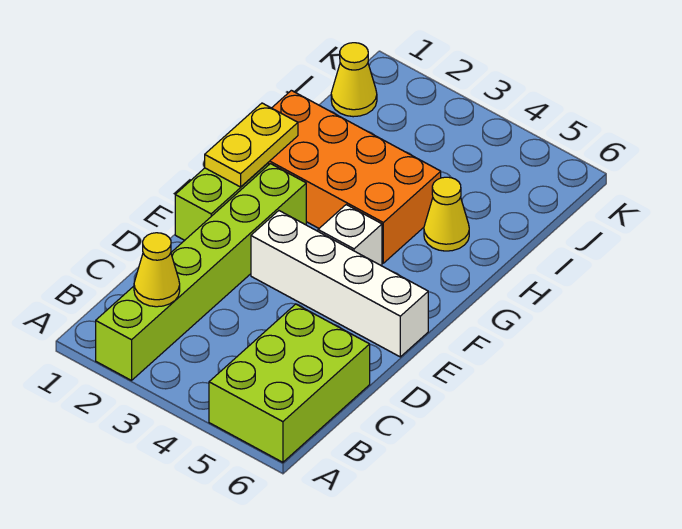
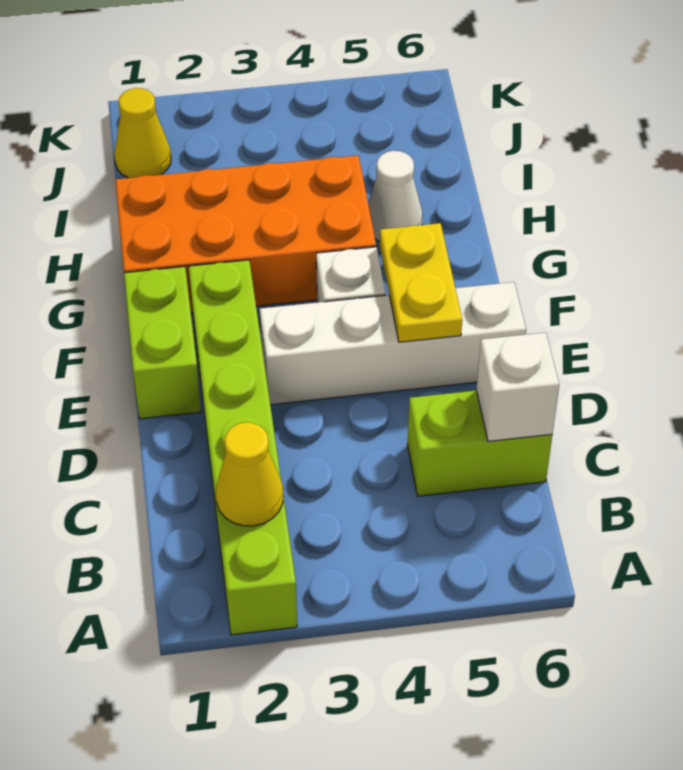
lime brick A5:C6 level 1 -> lime brick C5:C6 level 1
none -> white brick C6 level 2
yellow plate F1:G1 level 2 -> yellow plate E5:F5 level 2
yellow cone H5 level 1 -> white cone H5 level 1

